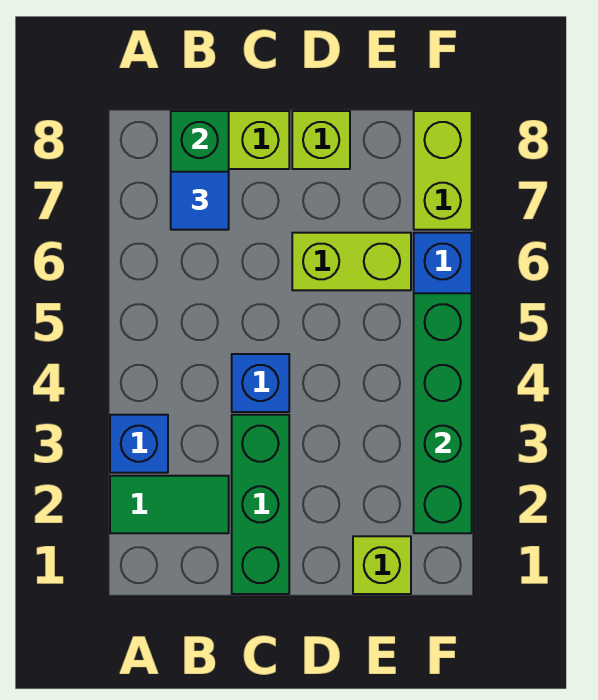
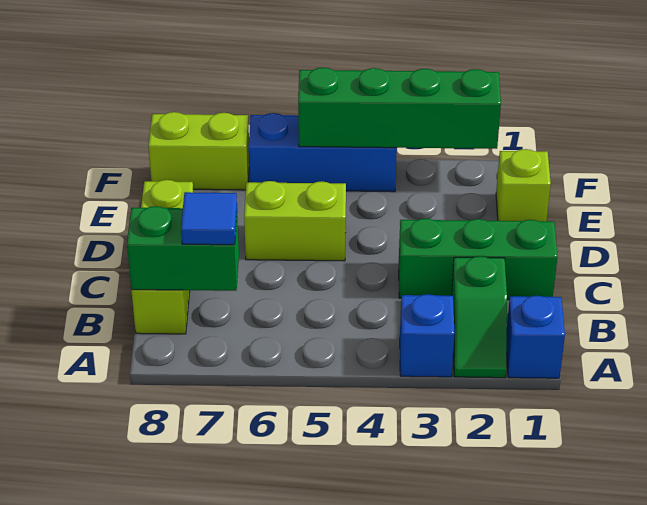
green tile A2:B2 level 1 -> green slope A2:B2 level 1 top B
blue brick C4 level 1 -> blue brick A1 level 1
lime brick D6:E6 level 1 -> lime brick D5:D6 level 1

